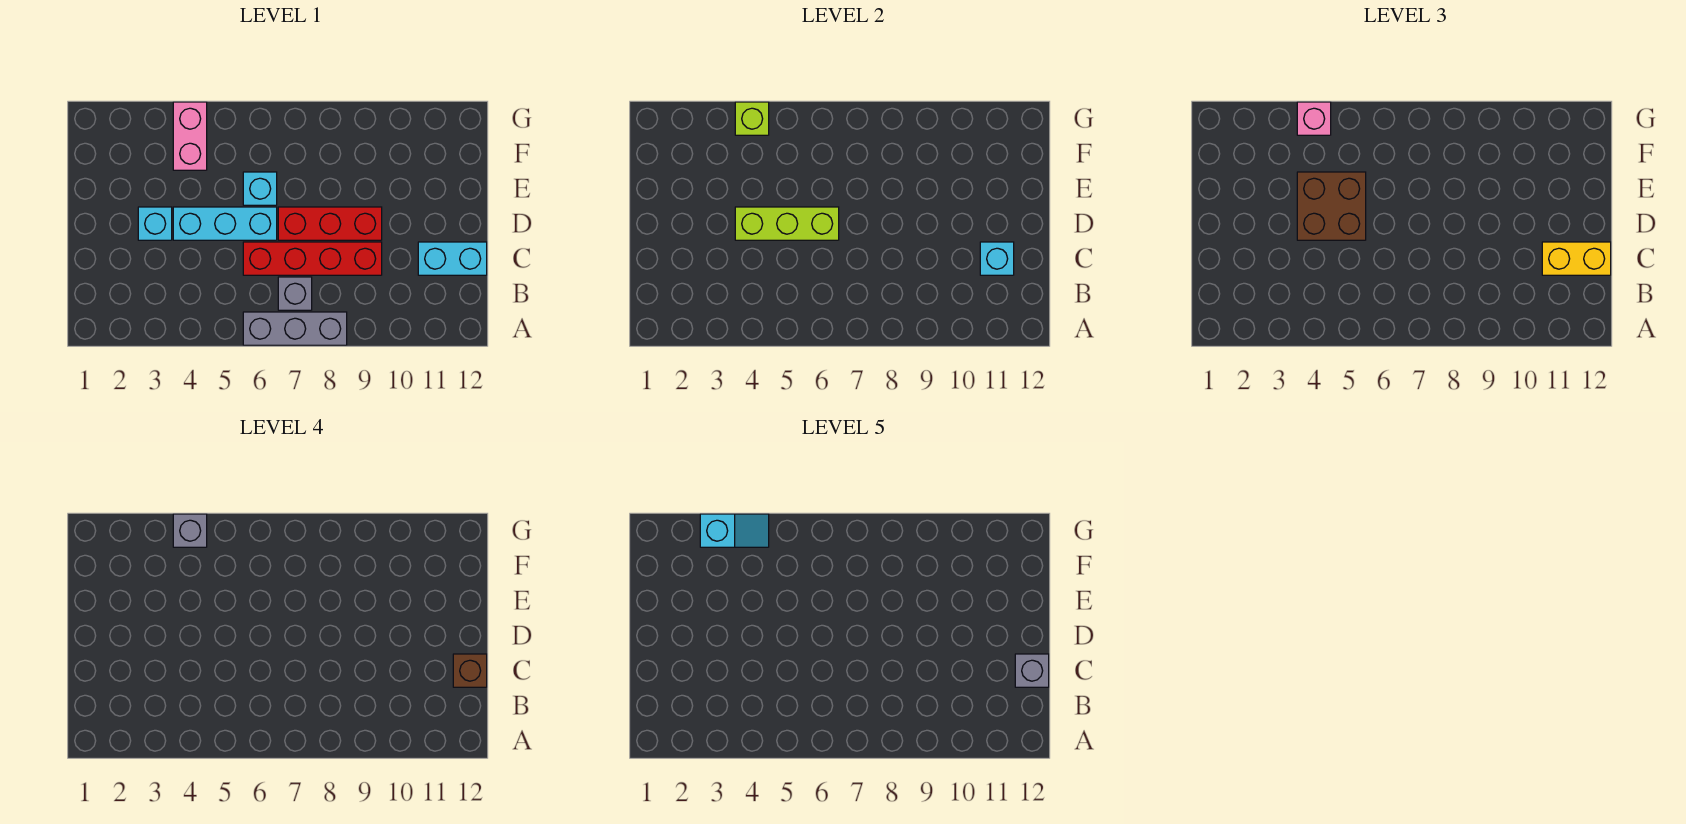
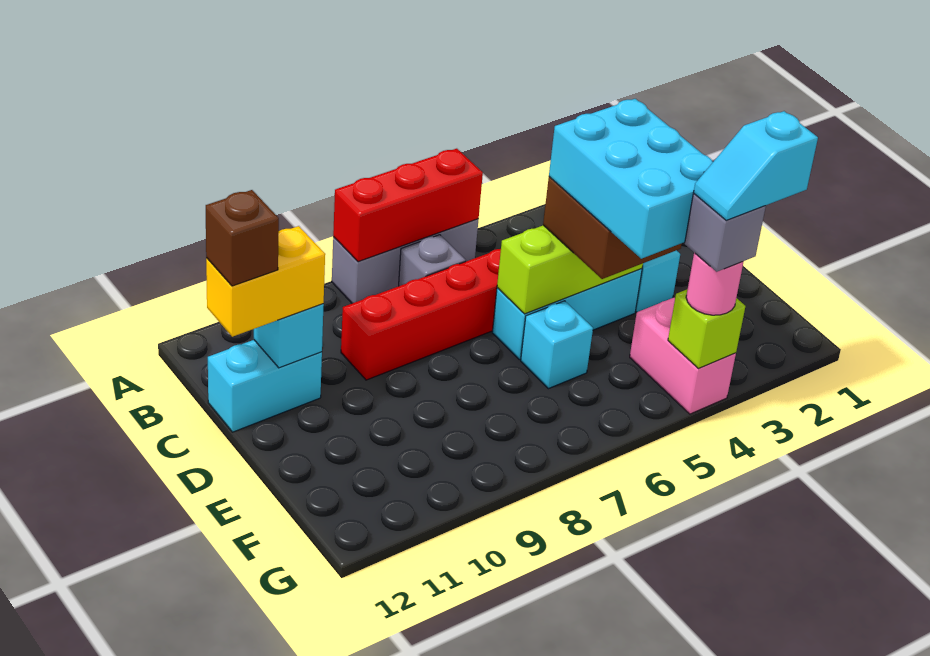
grey brick C12 level 5 -> none
none -> cyan brick D4:F5 level 4
red brick D7:D9 level 1 -> red brick A6:A8 level 2
pink brick G4 level 3 -> pink round brick G4 level 3

